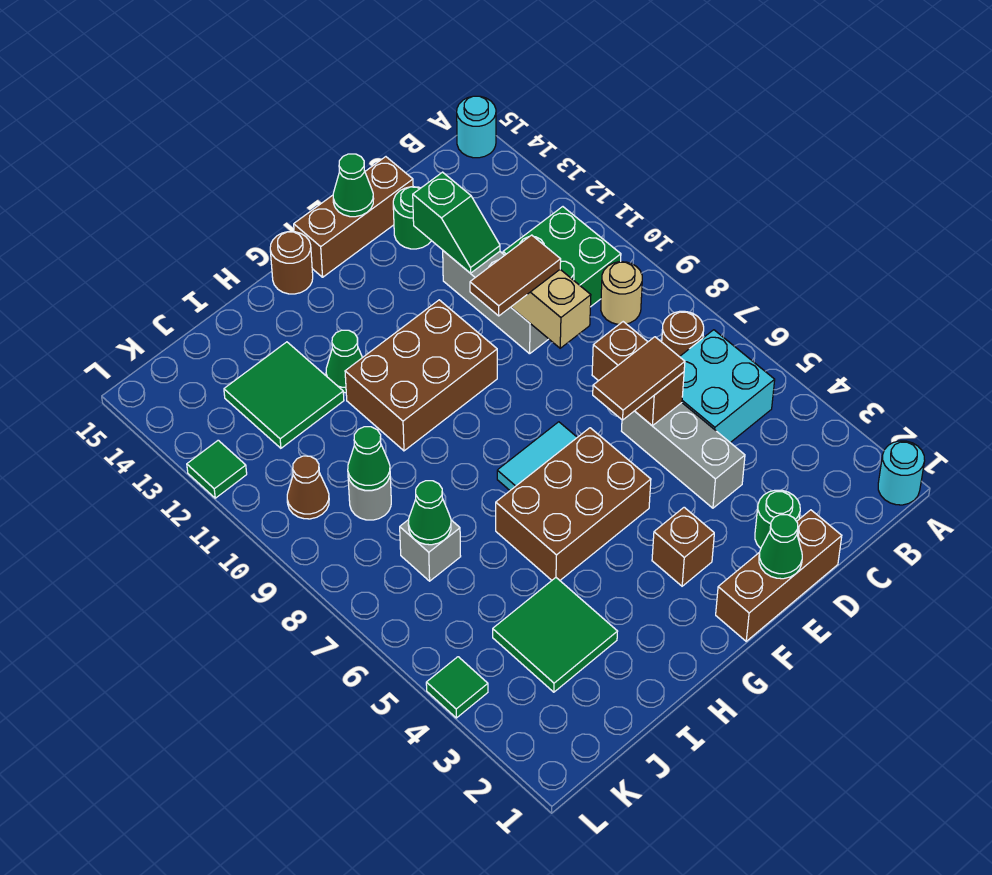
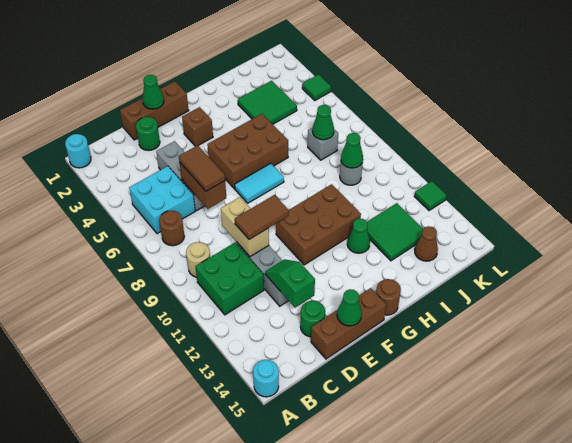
brown tile D6:E6 level 3 -> brown tile D6:D7 level 3
brown cone K10 level 1 -> brown cone J14 level 1

